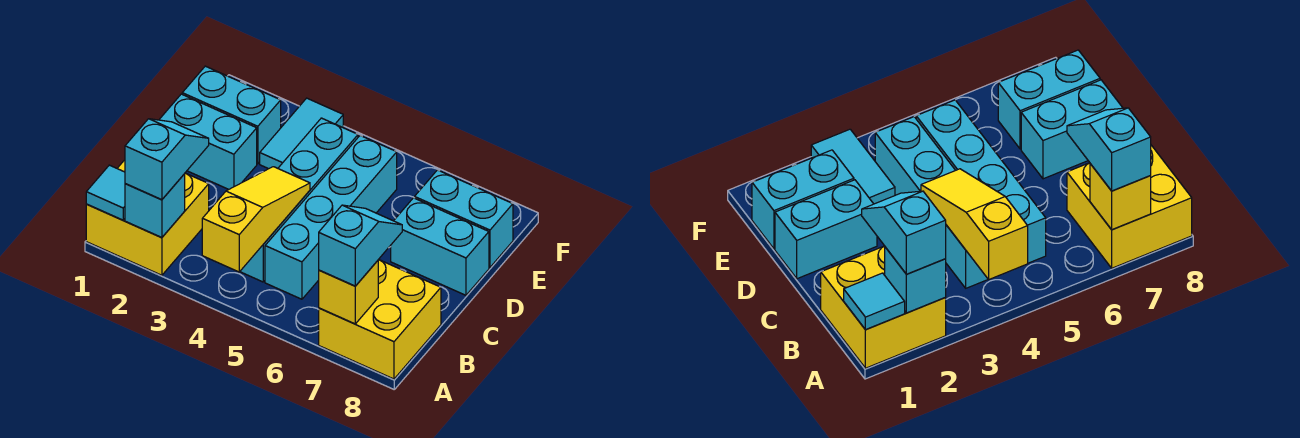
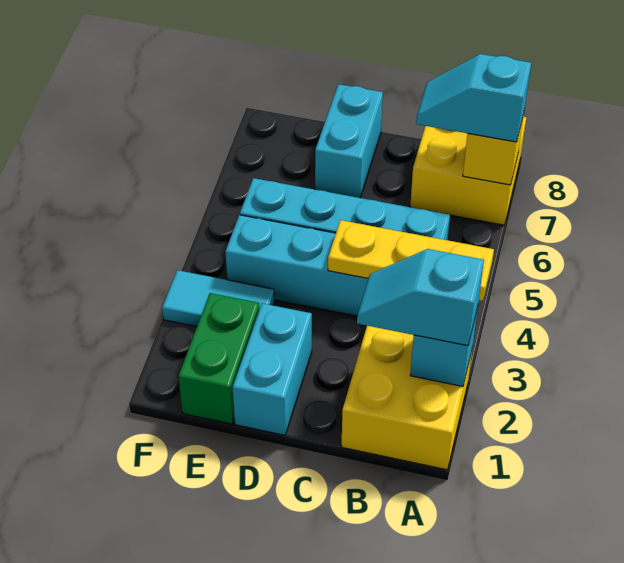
cyan tile A1 level 2 -> none
yellow slope A4:C4 level 2 top A -> yellow plate A4:C4 level 2
cyan brick E1:E2 level 1 -> green brick E1:E2 level 1
cyan brick E7:E8 level 1 -> none

